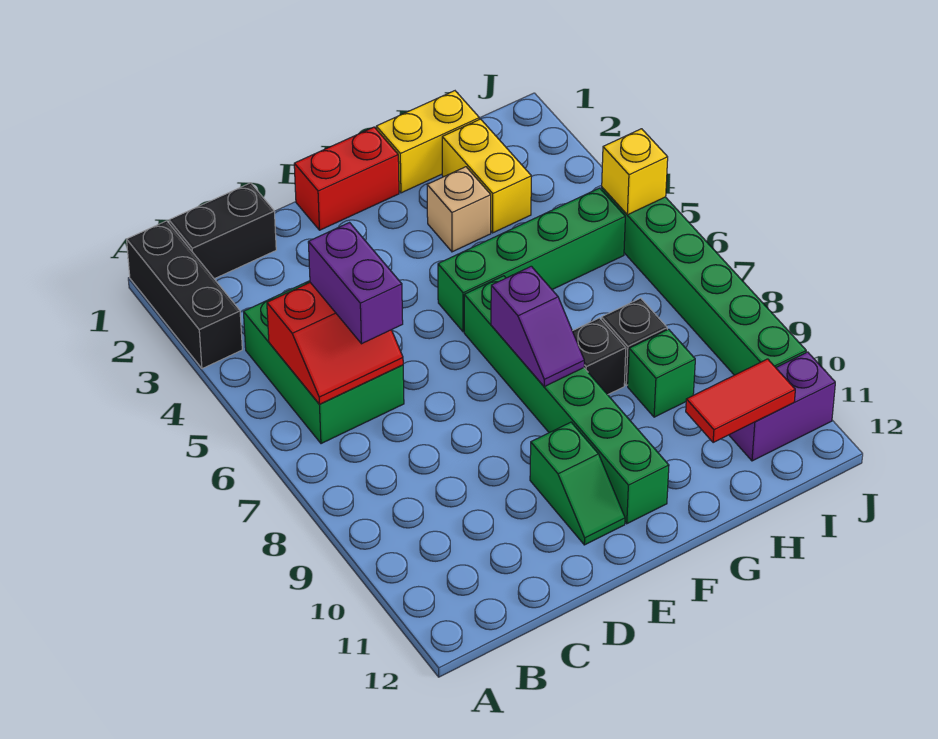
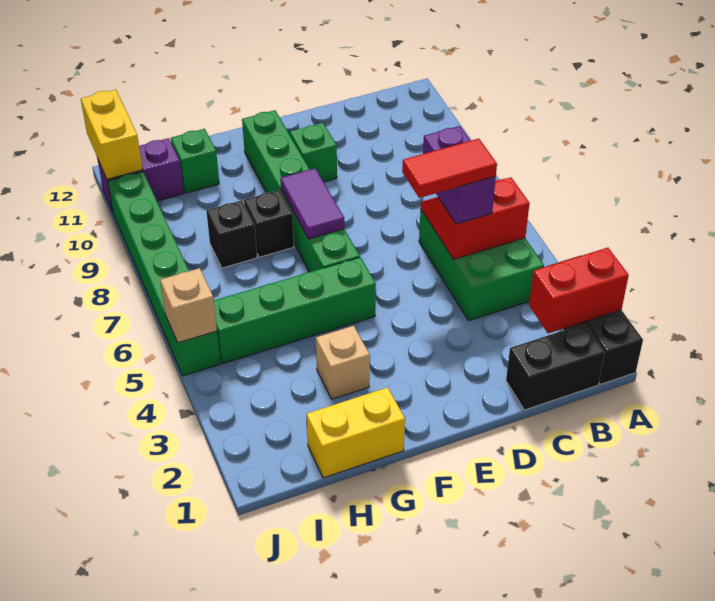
red brick E1:F1 level 1 -> red brick A2:B2 level 2
purple slope F7:F8 level 2 top 7 -> purple tile F7:F8 level 2
yellow brick H2:H3 level 1 -> yellow brick J11:J12 level 2
green brick H9 level 1 -> green brick H11 level 1
red tile H11:I11 level 2 -> red tile C5:D5 level 4
yellow brick J5 level 2 -> tan brick J5 level 2

